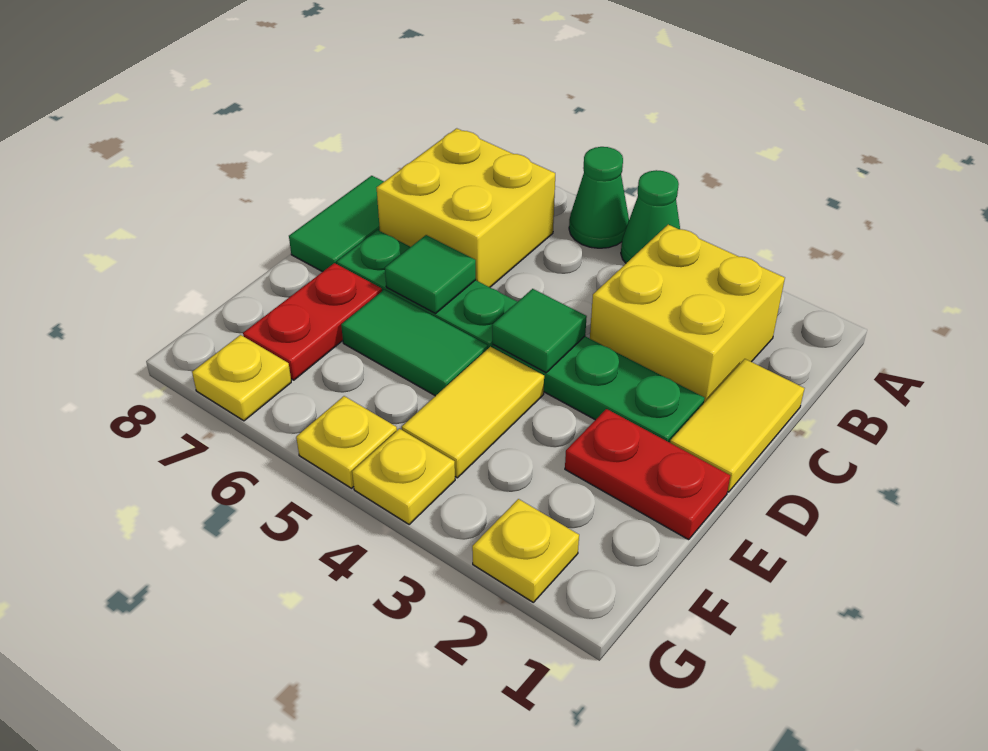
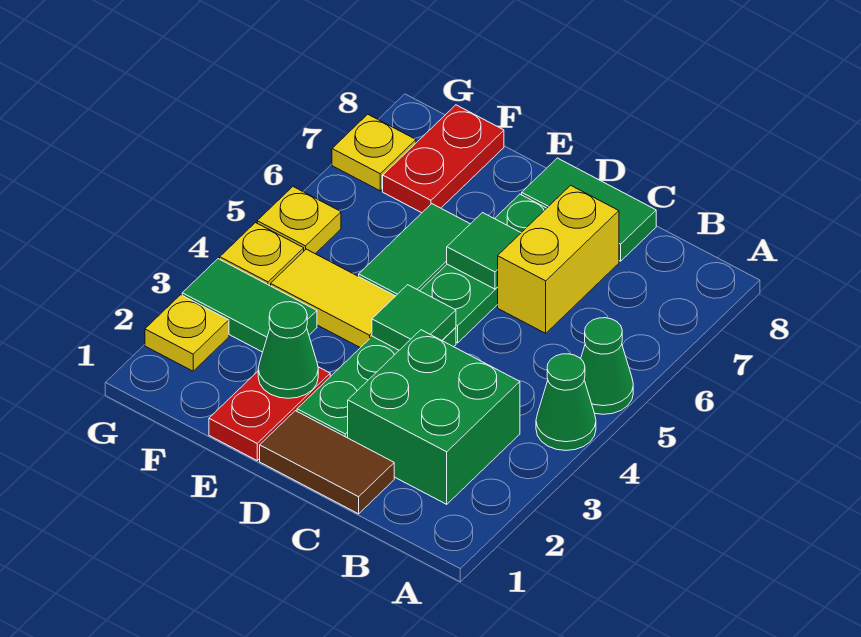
yellow brick B2:C3 level 1 -> green brick B2:C3 level 1
yellow brick B6:C7 level 1 -> yellow brick C6:C7 level 1
yellow tile C1:D1 level 1 -> brown tile C1:D1 level 1
none -> green cone E2 level 2
red plate E7:F7 level 1 -> red plate F7:F8 level 1
none -> green tile F3:G3 level 1

